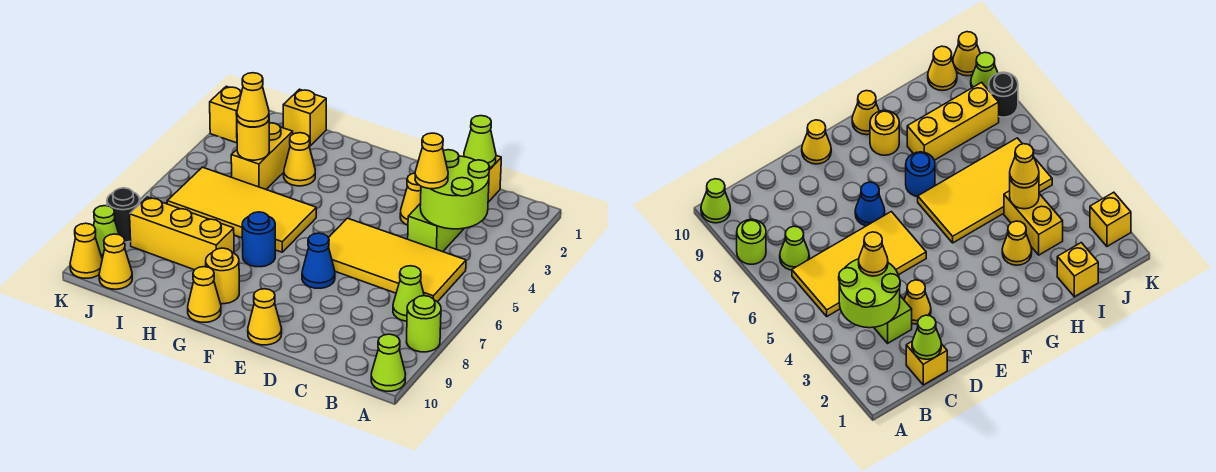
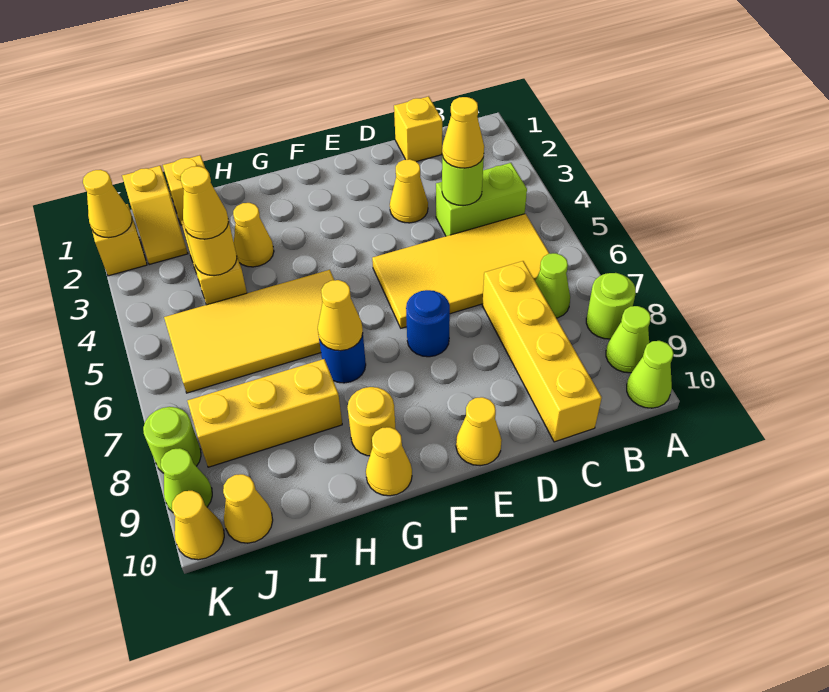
lime round brick B3:C4 level 2 -> lime round brick C4 level 2
lime cone C1 level 2 -> lime cone A9 level 1
lime brick C3:C4 level 1 -> lime brick B4:C4 level 1
none -> yellow brick C7:C10 level 1
blue cone E7 level 1 -> blue round brick E7 level 1
none -> yellow cone G7 level 2
none -> yellow slope J1:J2 level 1 top 1
none -> yellow cone K2 level 2
black round brick K8 level 1 -> lime round brick K8 level 1

